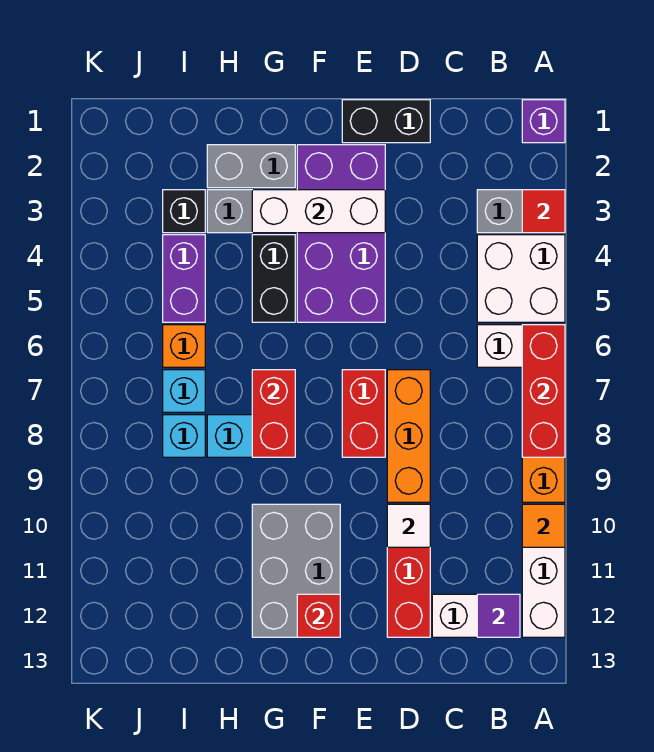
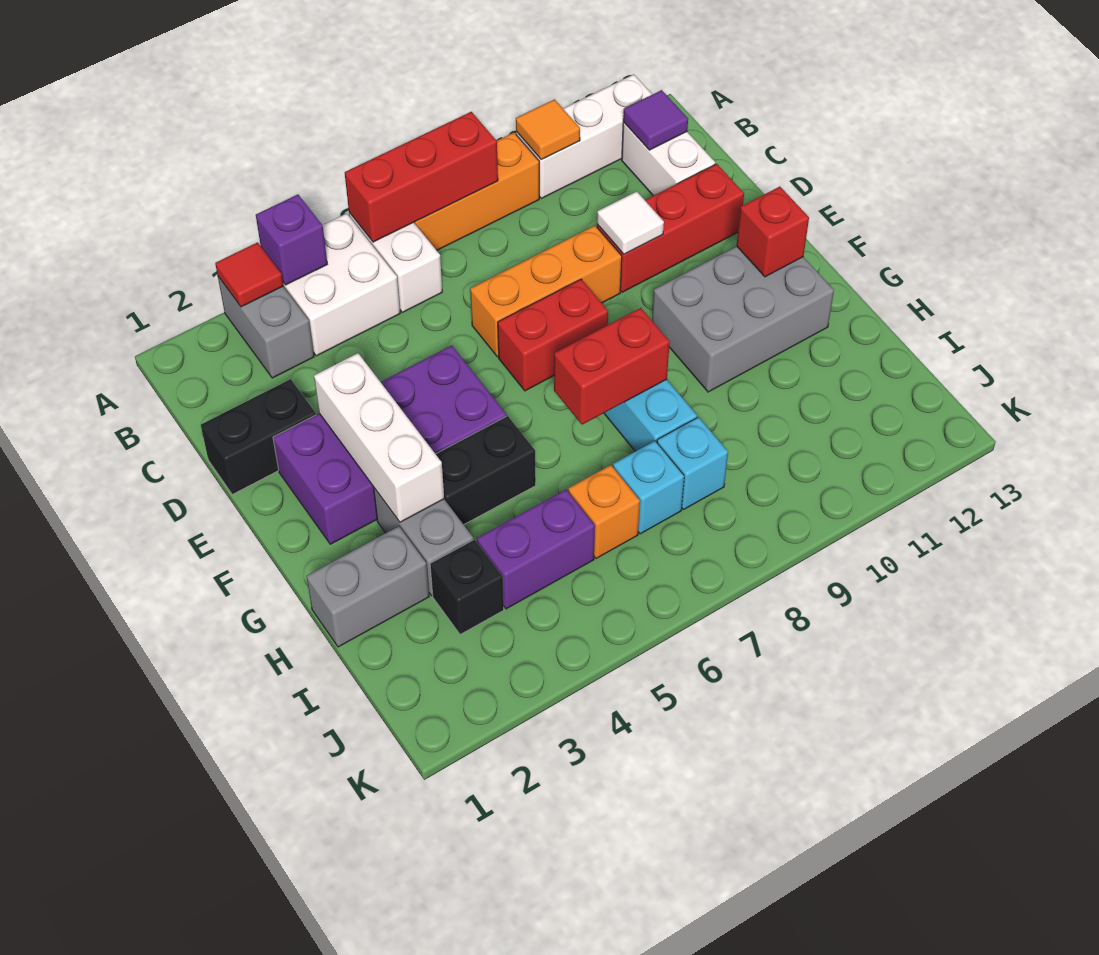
purple brick A1 level 1 -> purple brick A4 level 2
black brick D1:E1 level 1 -> black brick D1:D2 level 1
grey brick G2:H2 level 1 -> grey brick H1:H2 level 1

